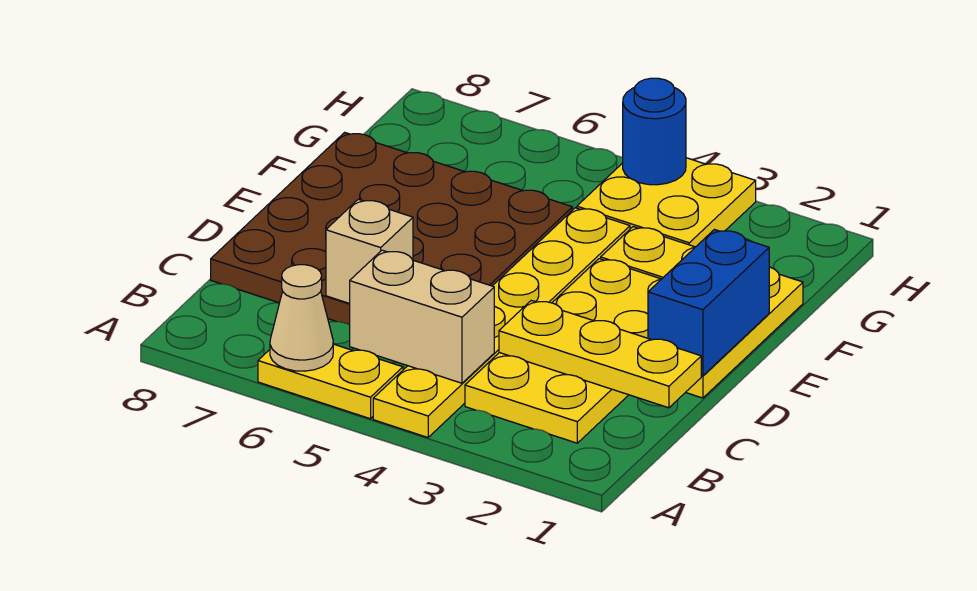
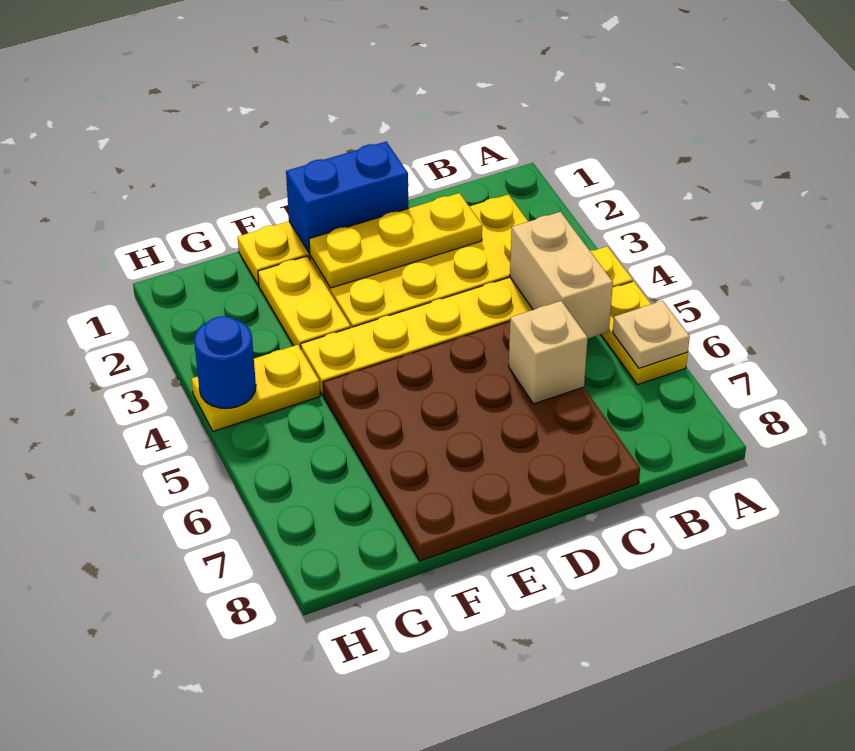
tan cone A6 level 2 -> tan plate A6 level 2
yellow plate C1:C3 level 2 -> yellow plate C2:E2 level 2
yellow plate G3:H4 level 1 -> yellow plate G4:H4 level 1

